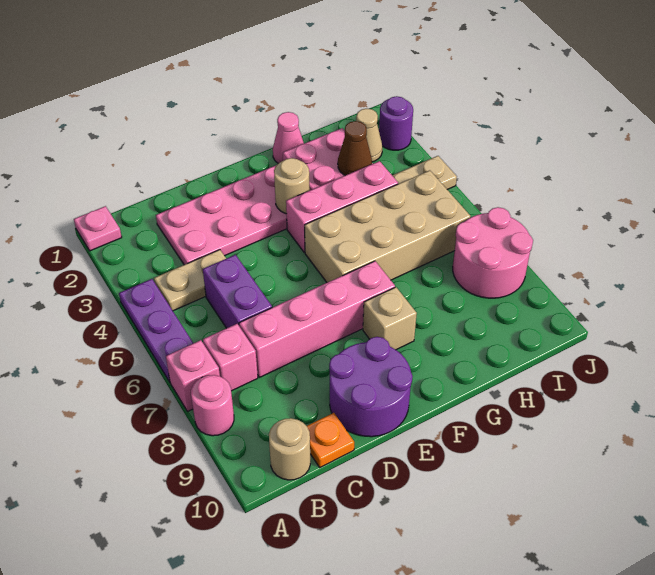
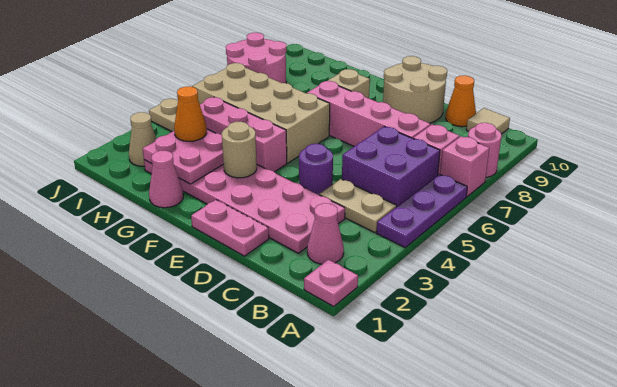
none -> pink cone B2 level 1
tan round brick B10 level 1 -> tan tile B10 level 1
purple brick C5:C6 level 1 -> purple brick B5:C6 level 1
orange plate C10 level 1 -> orange cone C10 level 1
none -> pink plate D1:E1 level 1
purple round brick D9:E10 level 1 -> tan round brick D9:E10 level 1
brown cone H3 level 3 -> orange cone H3 level 3
purple round brick J2 level 1 -> purple round brick D4 level 1

